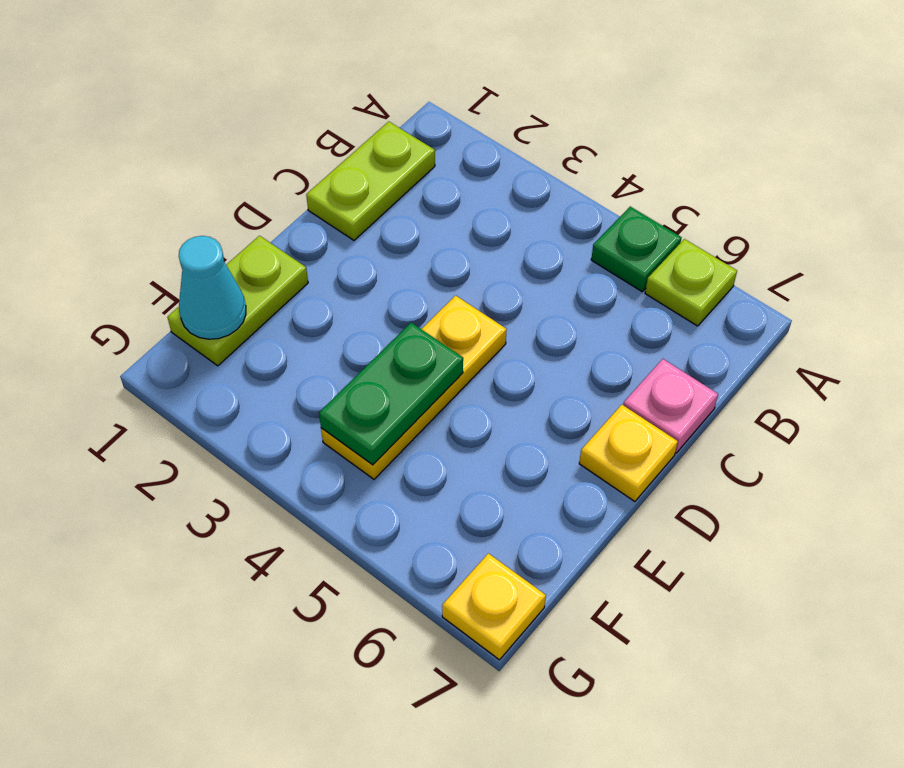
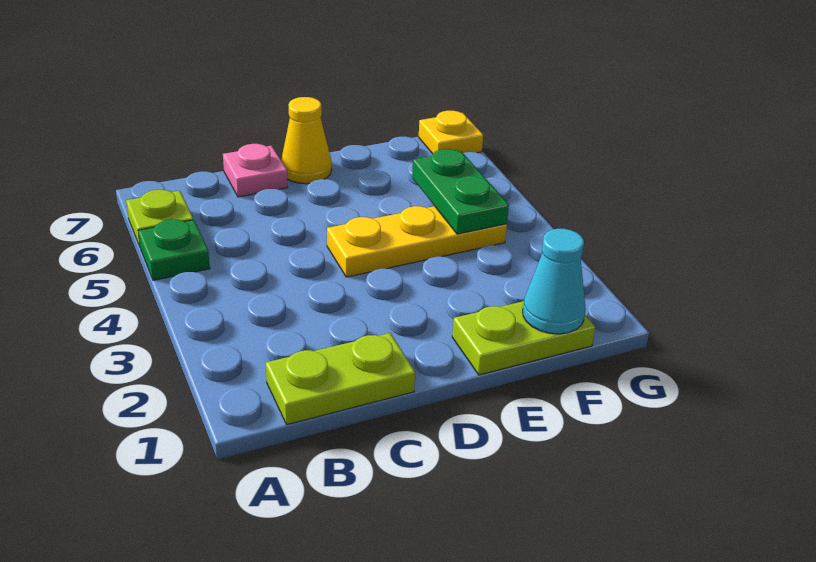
yellow plate D7 level 1 -> yellow cone D7 level 1
green plate E4:F4 level 2 -> green plate F4:F5 level 2

